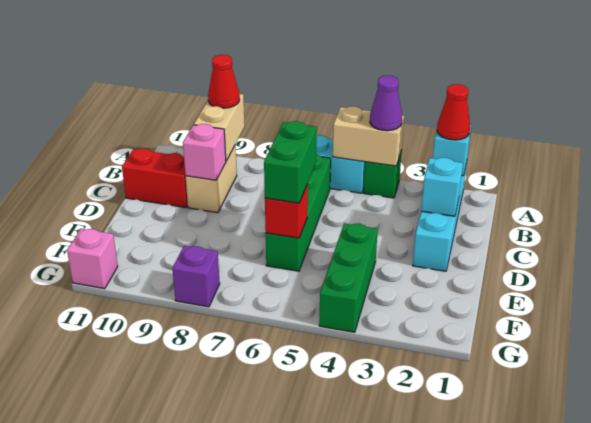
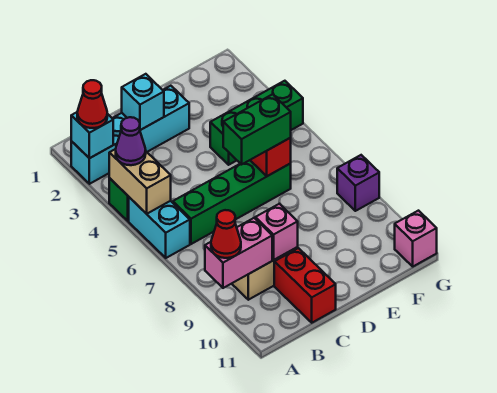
tan brick A9:B9 level 2 -> pink brick A9:B9 level 2

